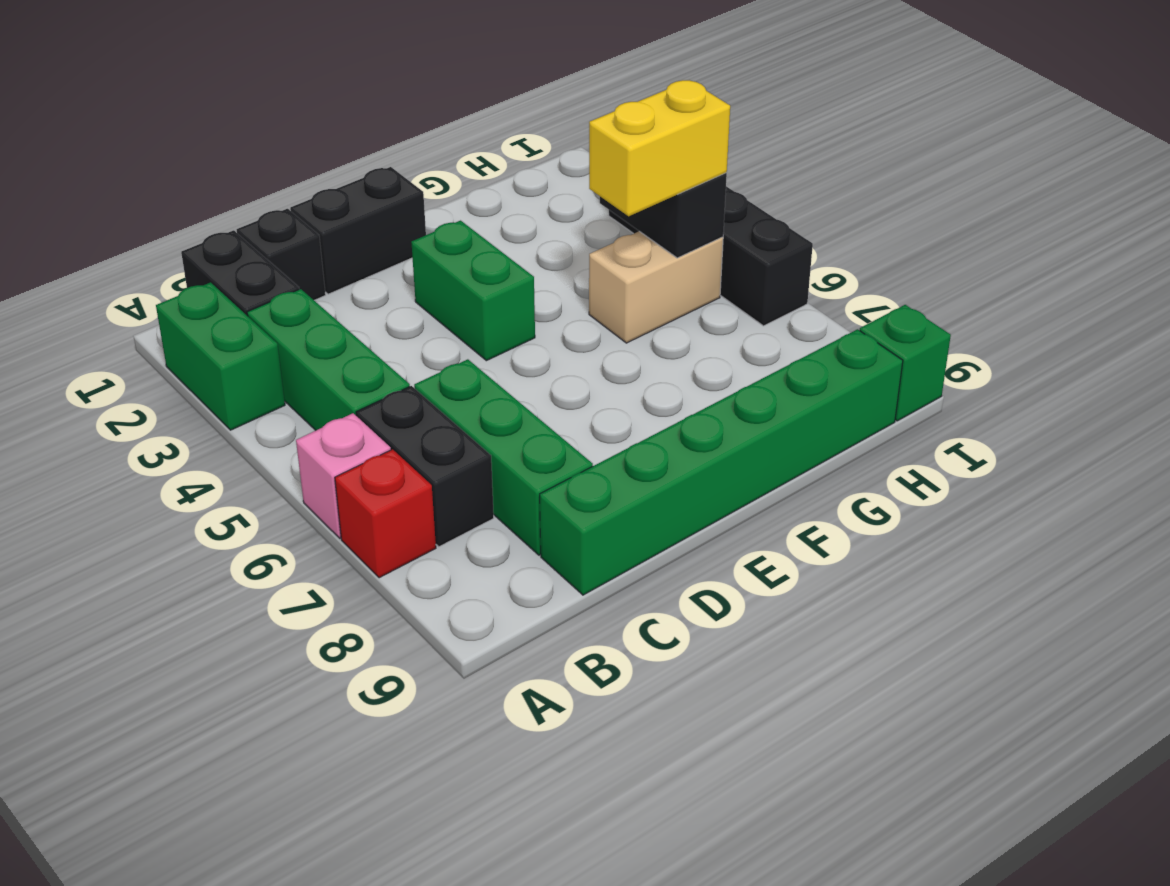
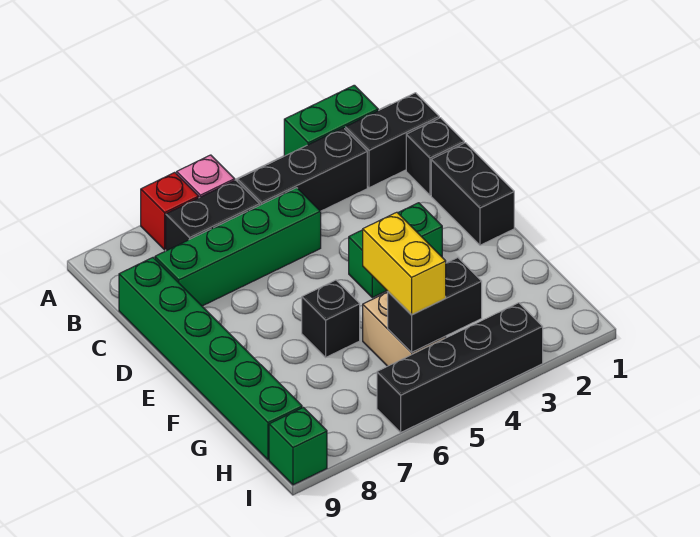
green brick B3:B5 level 1 -> black brick B3:B5 level 1
green brick C6:C8 level 1 -> green brick C5:C8 level 1
none -> black brick F6 level 1

